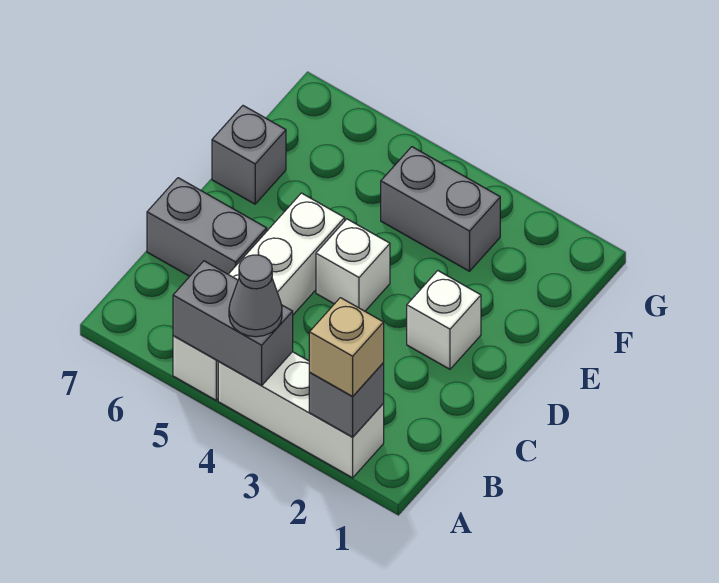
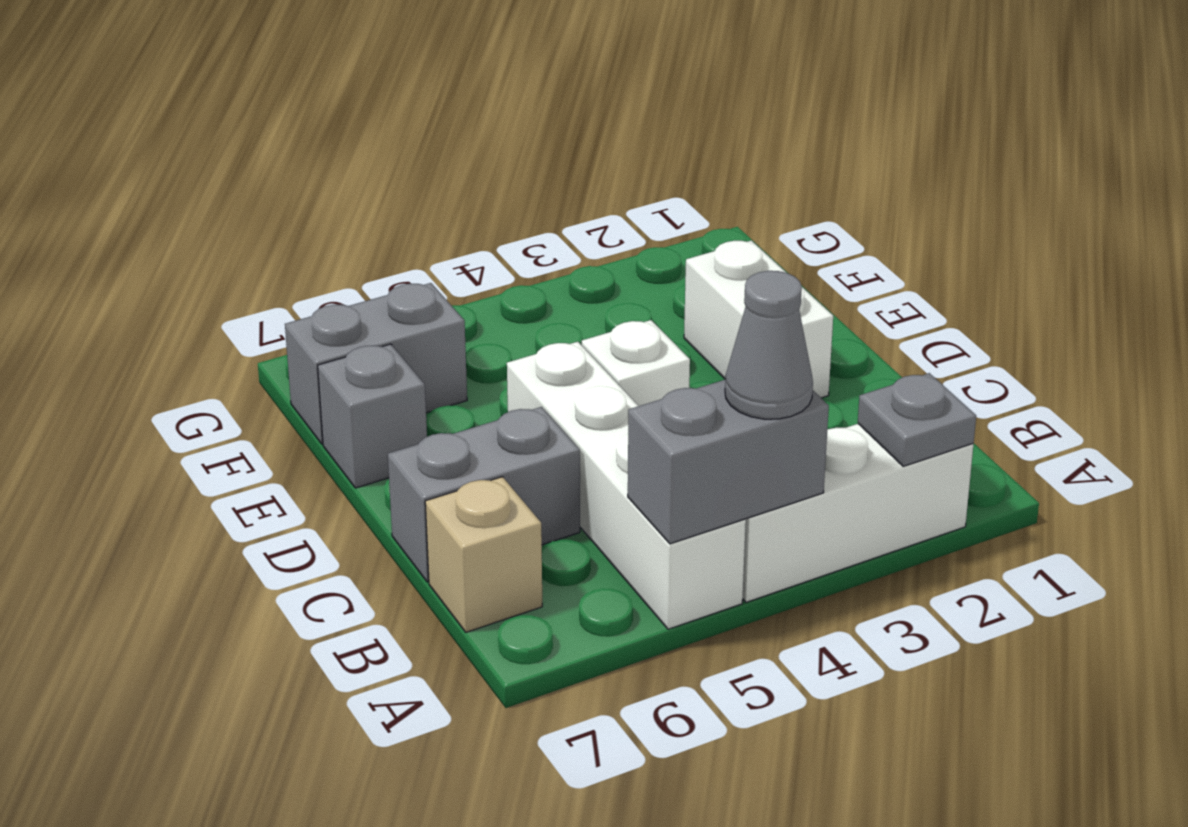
grey brick A2 level 2 -> grey plate A2 level 2
tan brick A2 level 3 -> tan brick B7 level 1
white brick D2 level 1 -> white brick D2:E2 level 1
grey brick F3:F4 level 1 -> grey brick F6:F7 level 1

